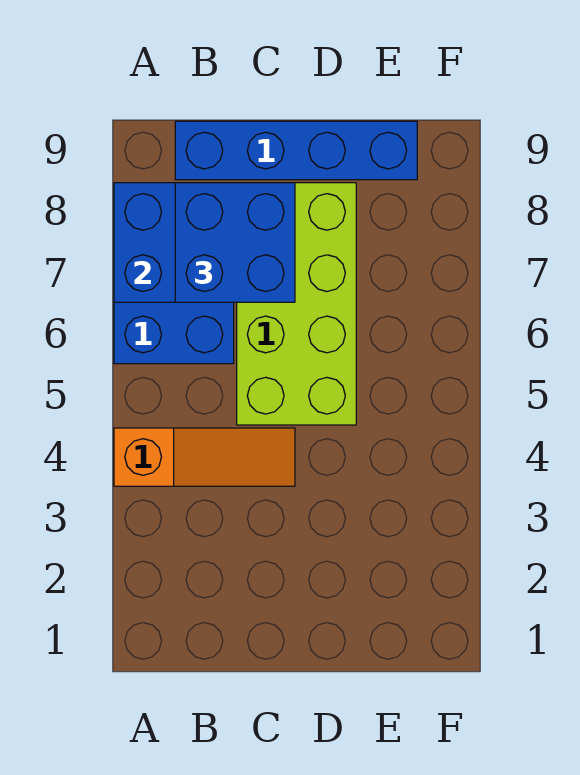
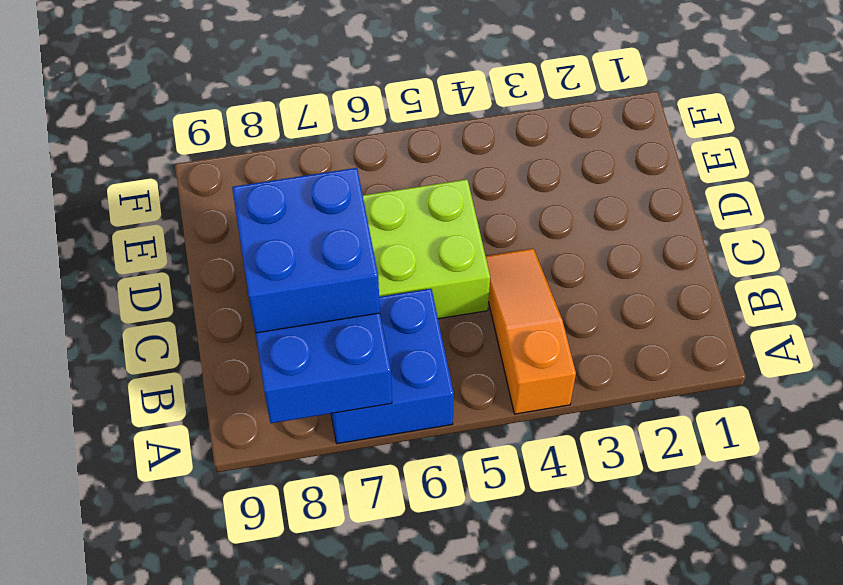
blue brick B9:E9 level 1 -> none

